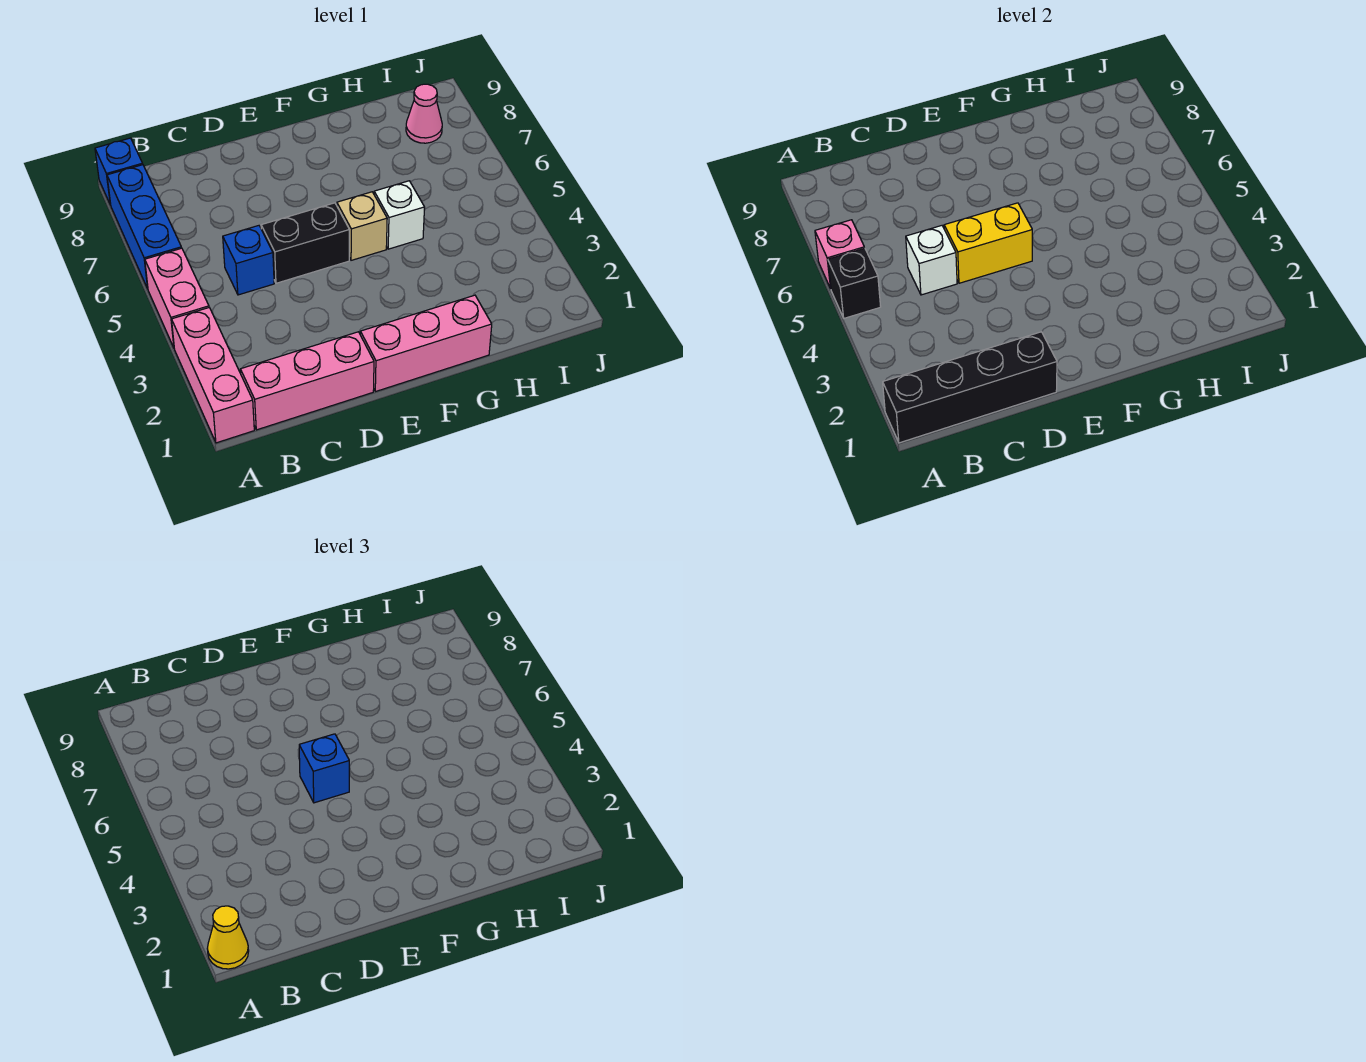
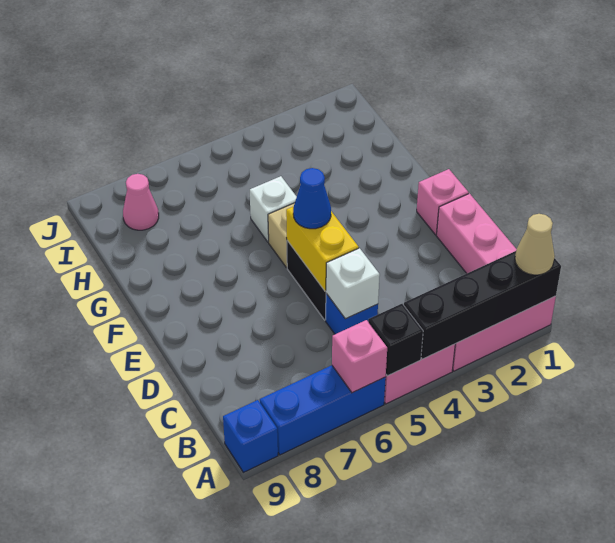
black brick A1:D1 level 2 -> black brick A1:A4 level 2
yellow cone A1 level 3 -> tan cone A1 level 3
pink brick E1:G1 level 1 -> pink brick E1 level 1
blue brick E5 level 3 -> blue cone E5 level 3

